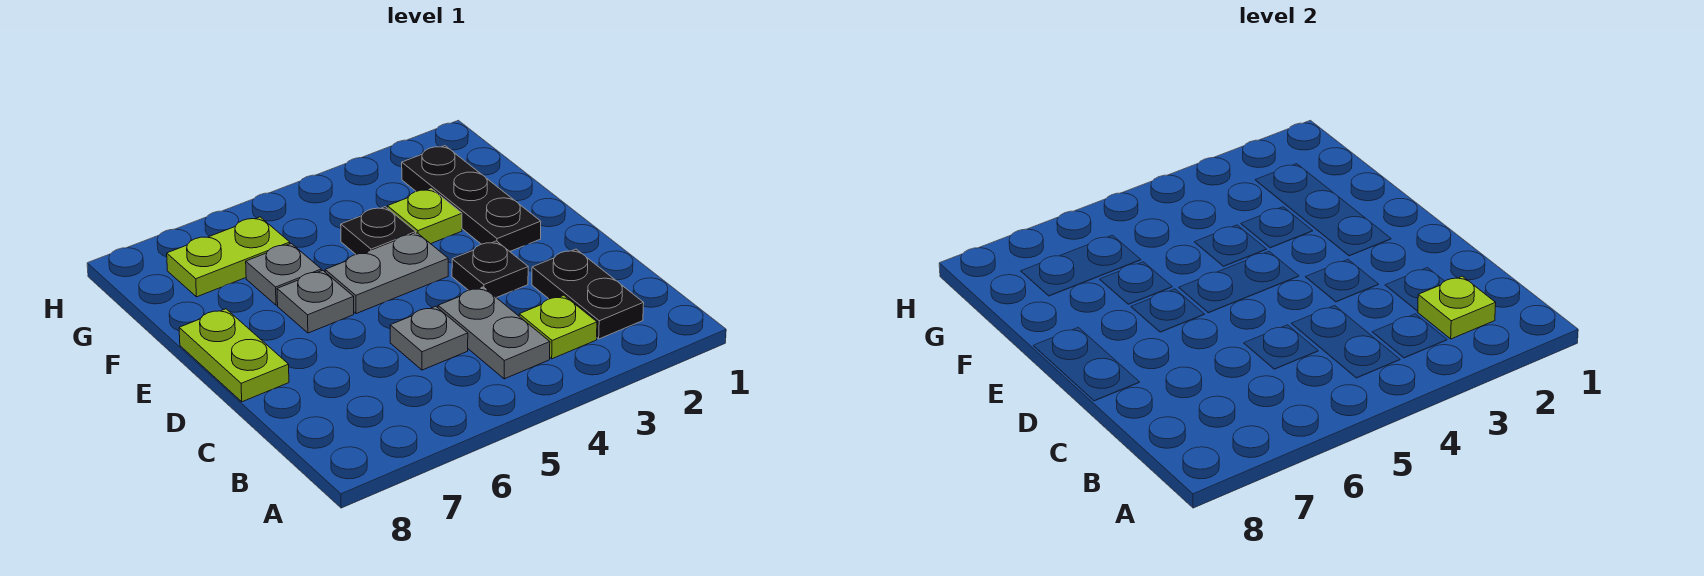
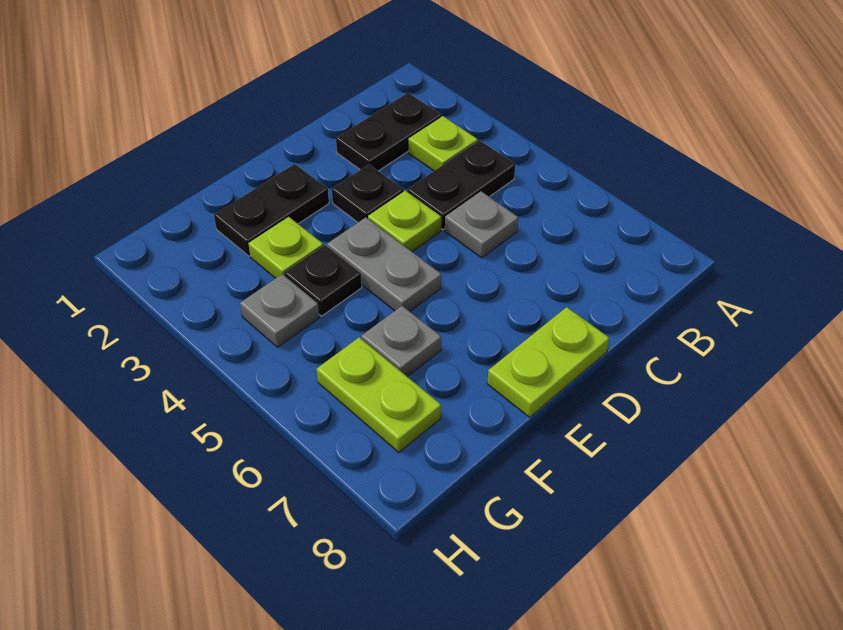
lime plate B2 level 2 -> lime plate D4 level 1
grey plate B4:C4 level 1 -> black plate B4:C4 level 1
black plate E2:G2 level 1 -> black plate E2:F2 level 1
grey plate E6 level 1 -> grey plate G4 level 1

